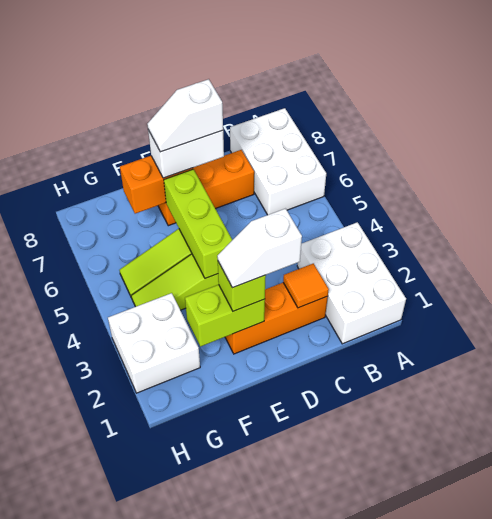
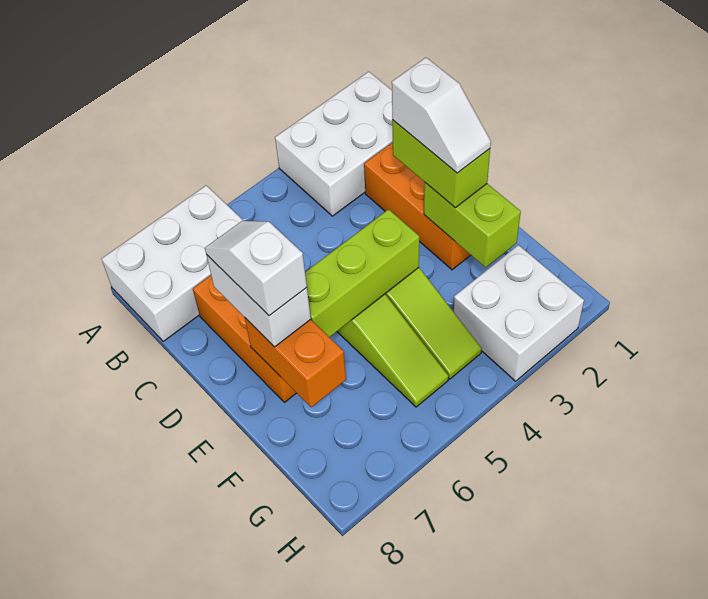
orange tile C2 level 2 -> none
white slope D7:E7 level 4 top D -> white slope D7:E7 level 4 top E
lime brick E2 level 3 -> lime brick D2:E2 level 3

